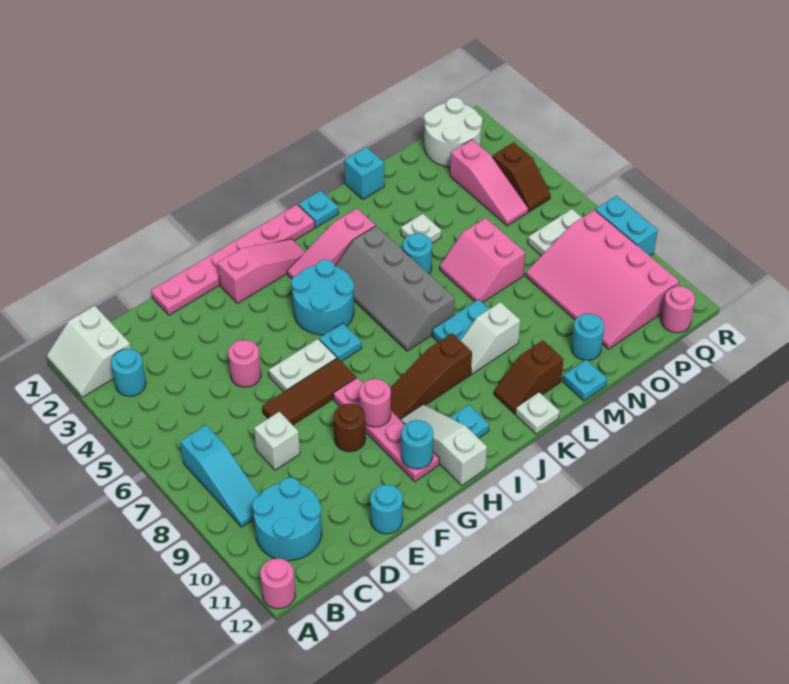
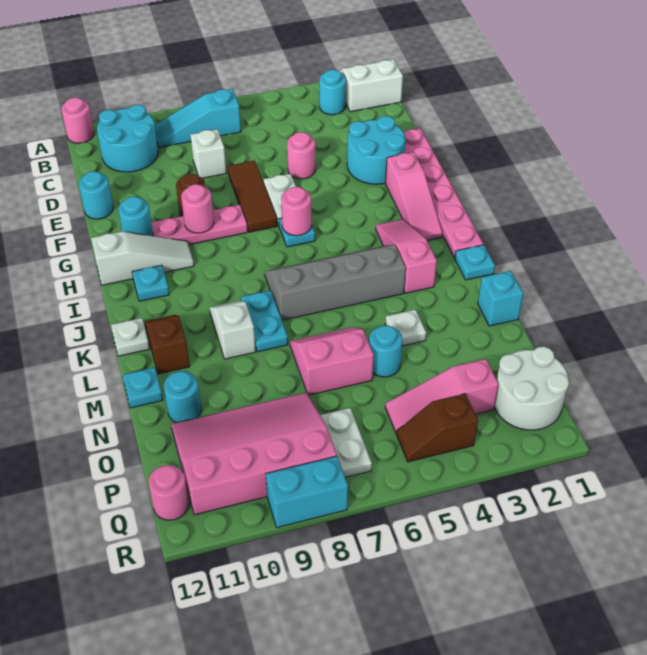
cyan round brick H4:I5 level 1 -> cyan round brick E2:F3 level 1
none -> pink round brick H6 level 2
brown slope H9:J9 level 1 top J -> none
cyan round brick L5 level 1 -> cyan round brick N5 level 1

